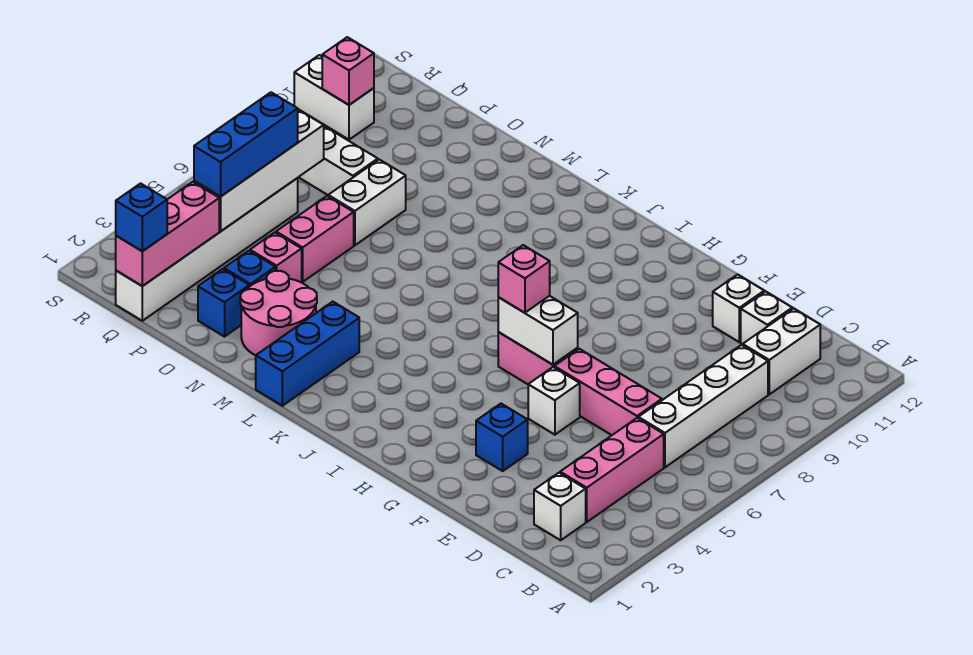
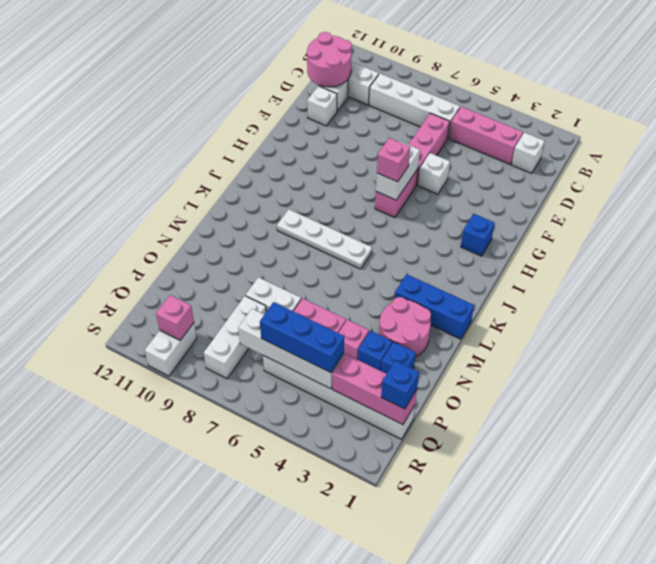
none -> pink round brick C11:D12 level 2
blue brick F3 level 1 -> blue brick H2 level 1
none -> white plate K6:K9 level 1

